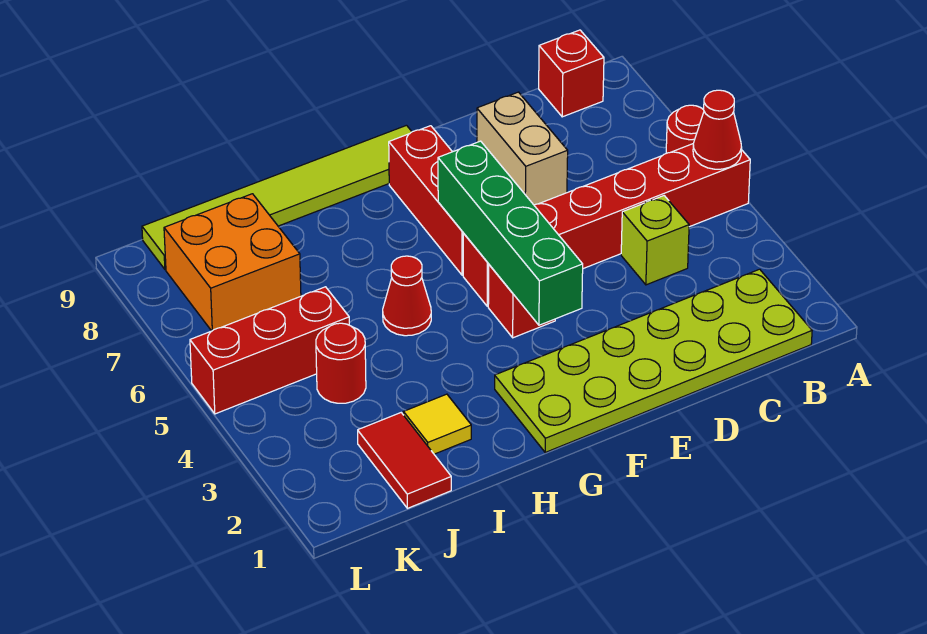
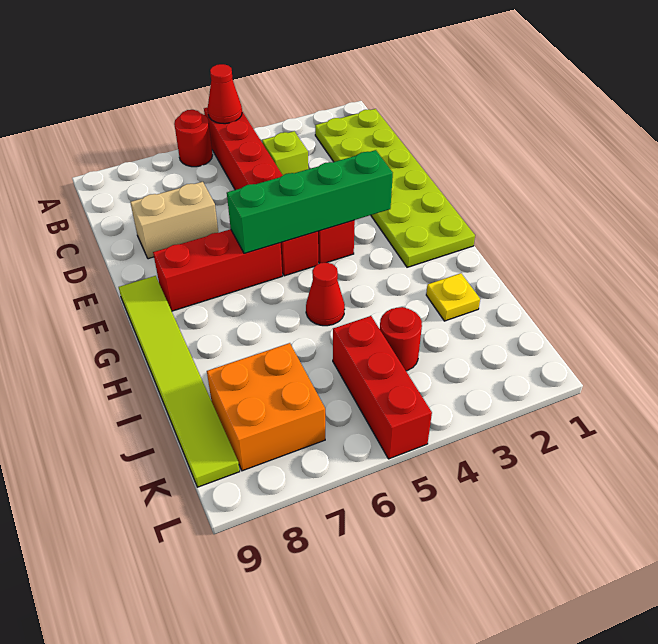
red brick B9 level 1 -> none
yellow tile I2 level 1 -> yellow plate I2 level 1
red tile J1:J2 level 1 -> none

